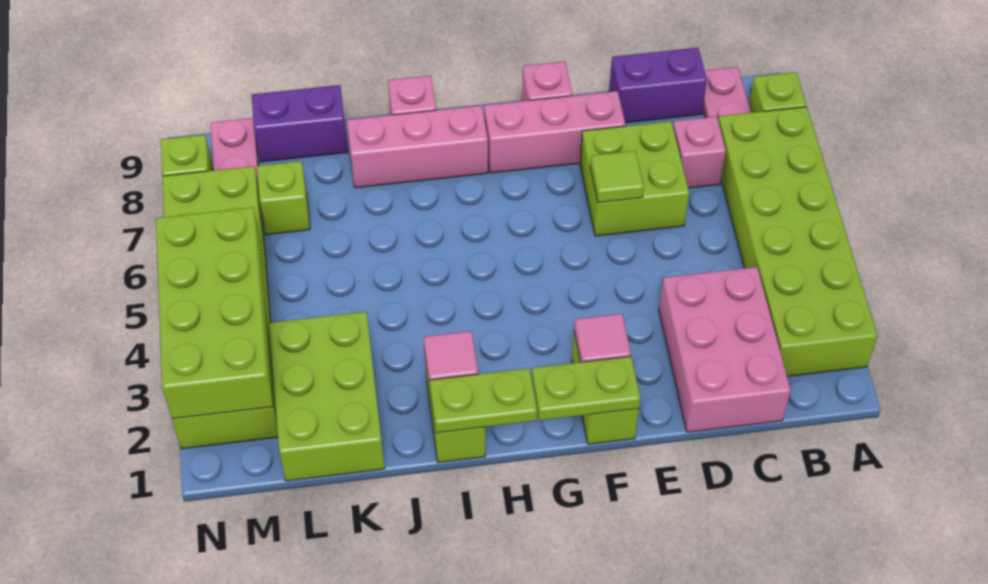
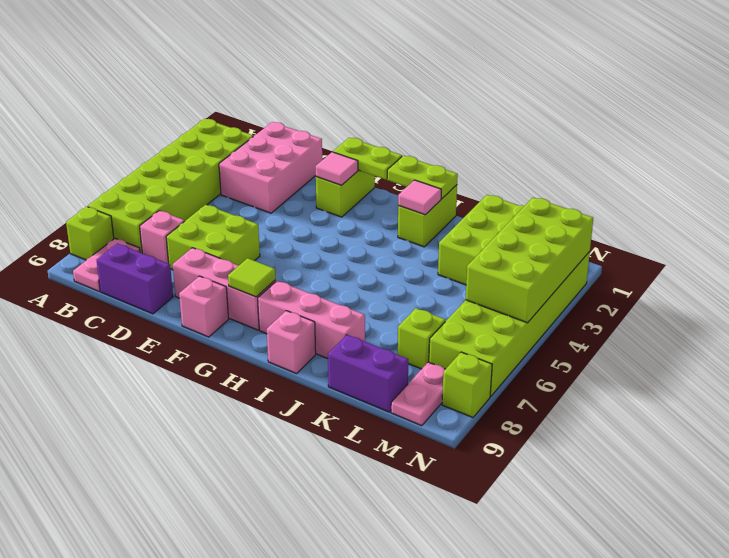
lime tile E6 level 2 -> lime tile G8 level 2

